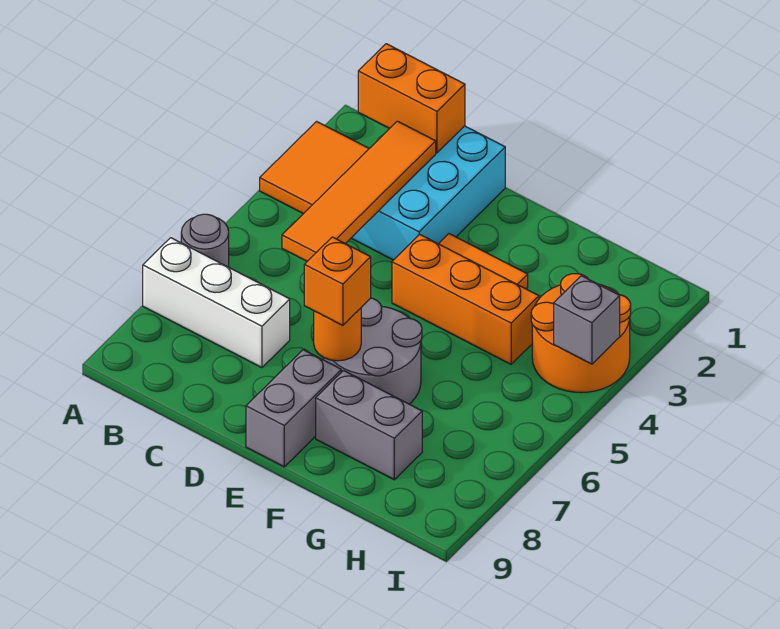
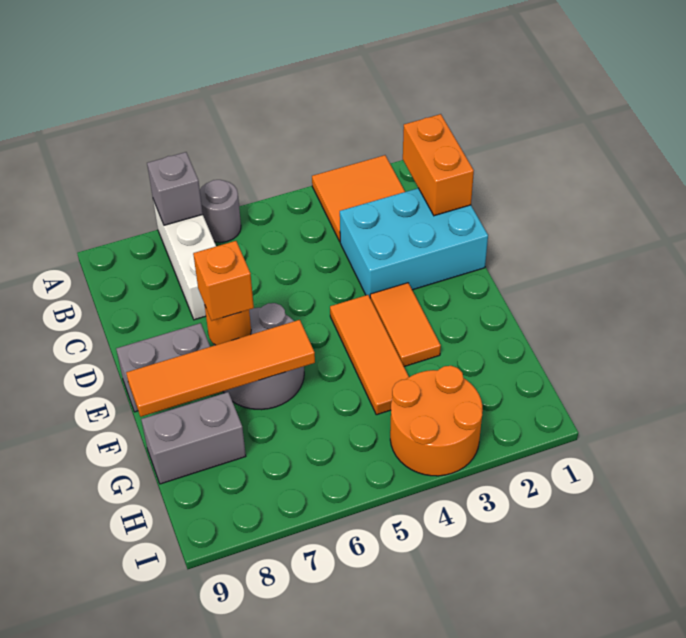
orange tile C2:C5 level 2 -> orange tile F6:F9 level 2
orange brick E4:G4 level 1 -> orange tile E4:G4 level 1
grey brick F8:G8 level 1 -> grey brick G8:G9 level 1
grey brick I4 level 2 -> grey brick A7 level 2

